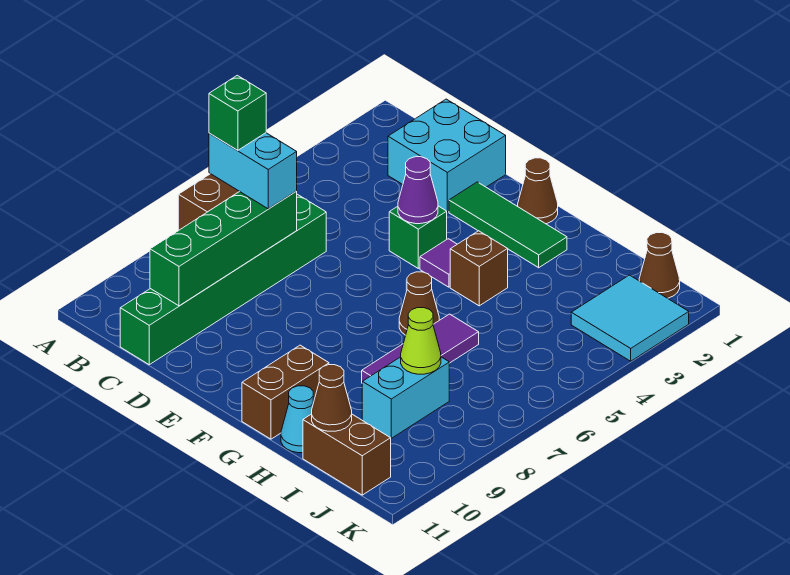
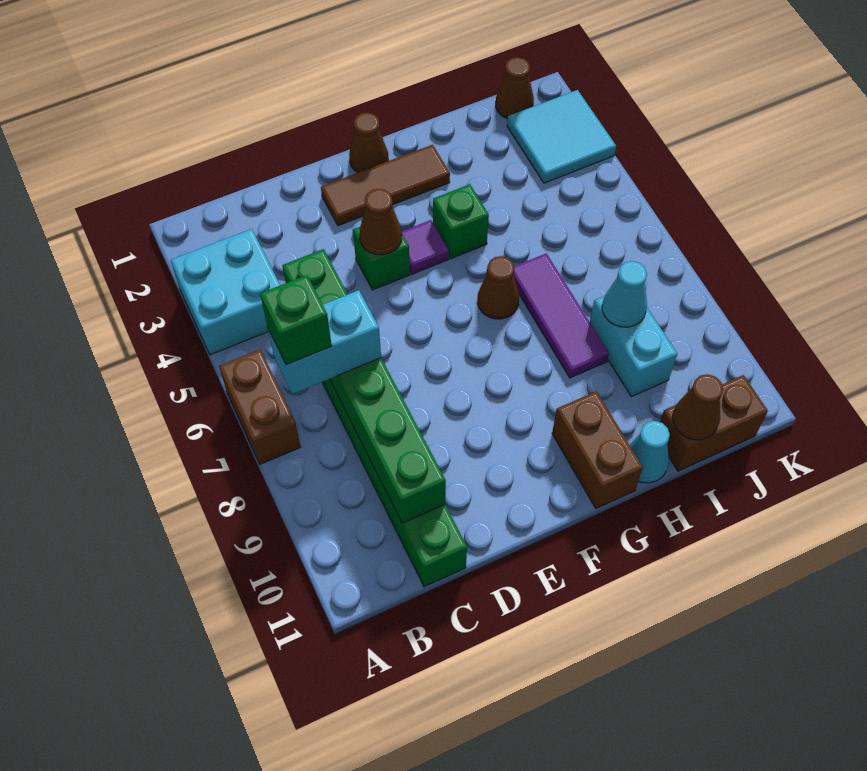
cyan brick C1:D2 level 1 -> cyan brick A3:B4 level 1
green brick C7:C10 level 2 -> green brick C5:C10 level 2
green tile E2:G2 level 1 -> brown tile E2:G2 level 1
purple cone E4 level 2 -> brown cone E4 level 2
brown brick G4 level 1 -> green brick G4 level 1
lime cone I8 level 2 -> cyan cone I8 level 2

